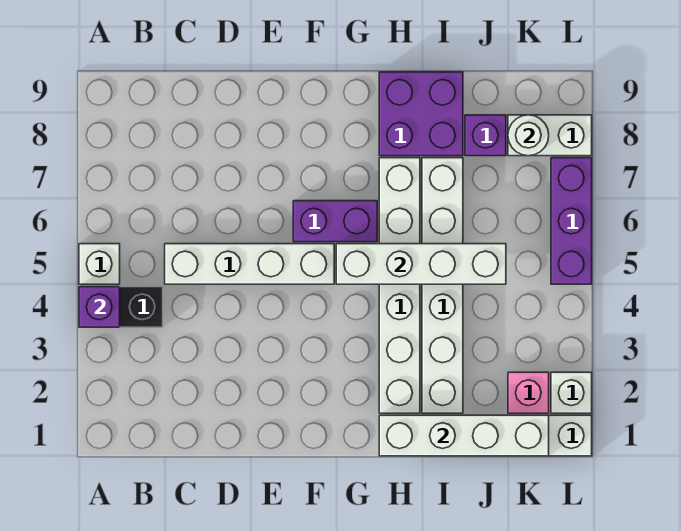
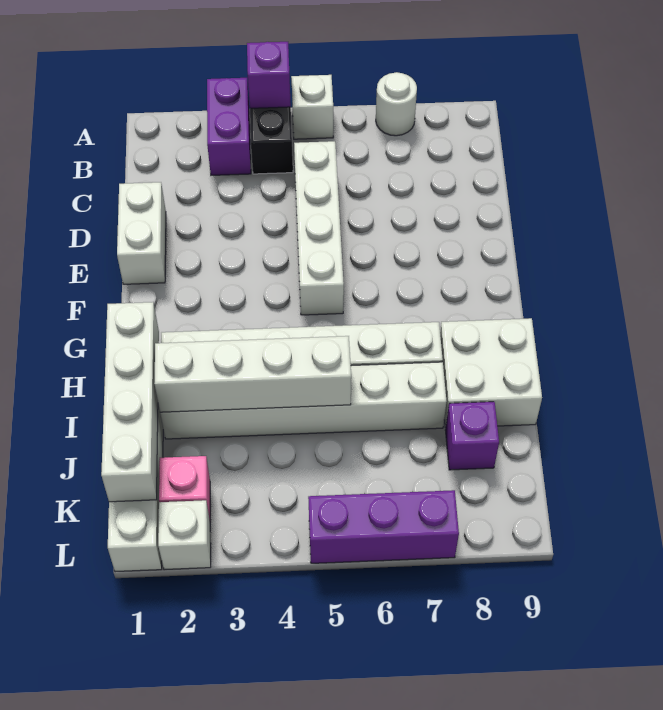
purple brick F6:G6 level 1 -> purple brick A3:B3 level 1
white brick G5:J5 level 2 -> white brick I2:I5 level 2
purple brick H8:I9 level 1 -> white brick H8:I9 level 1
white brick K8:L8 level 1 -> white brick D1:E1 level 1
white round brick K8 level 2 -> white round brick A7 level 1

